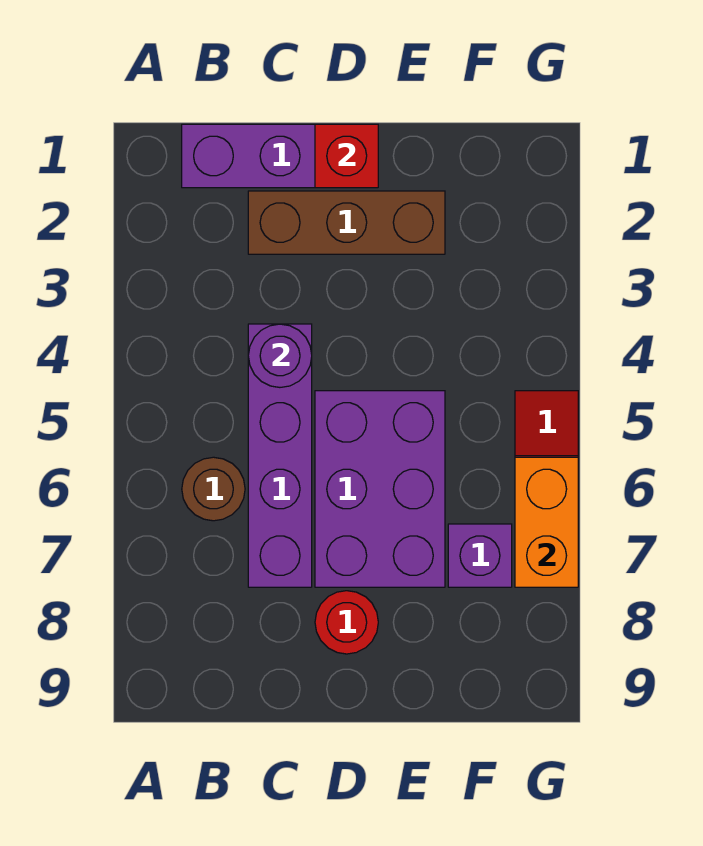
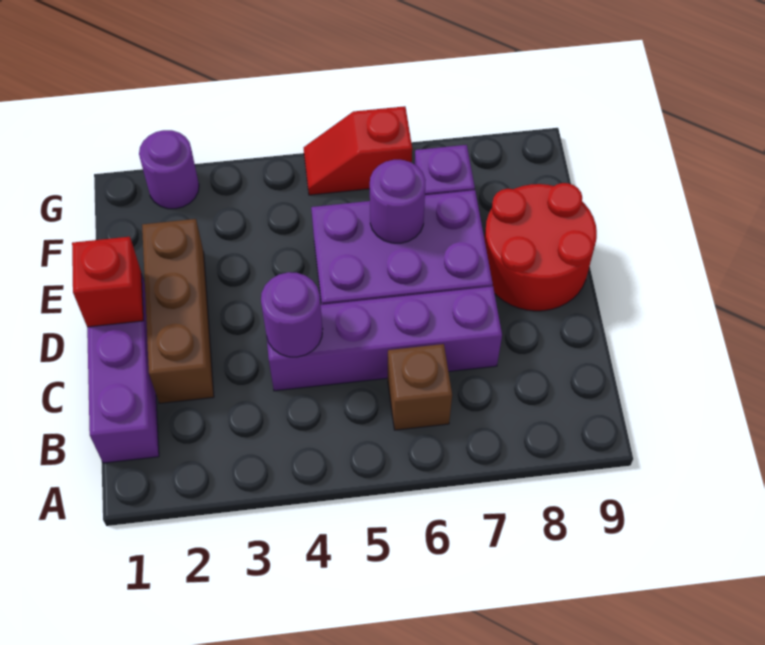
brown round brick B6 level 1 -> brown brick B6 level 1
red round brick D8 level 1 -> red round brick D8:E9 level 1
none -> purple round brick E6 level 2
none -> purple round brick G2 level 1
orange brick G6:G7 level 2 -> none

